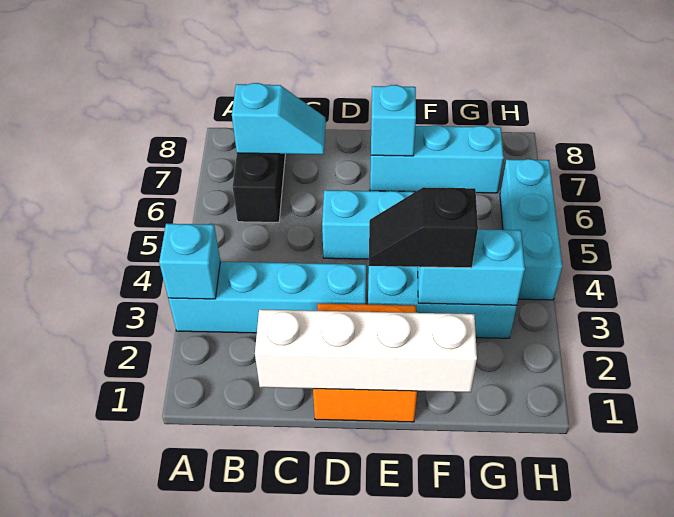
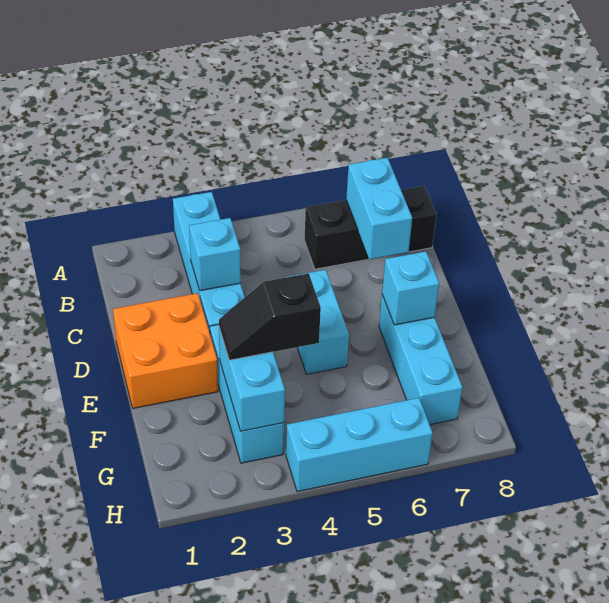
cyan brick A3 level 2 -> cyan brick C3 level 2
cyan slope B7:C7 level 2 top B -> cyan brick B7:C7 level 2
white brick C1:F1 level 2 -> none
black slope E3:F3 level 3 top F -> black slope F3:F4 level 3 top 4

